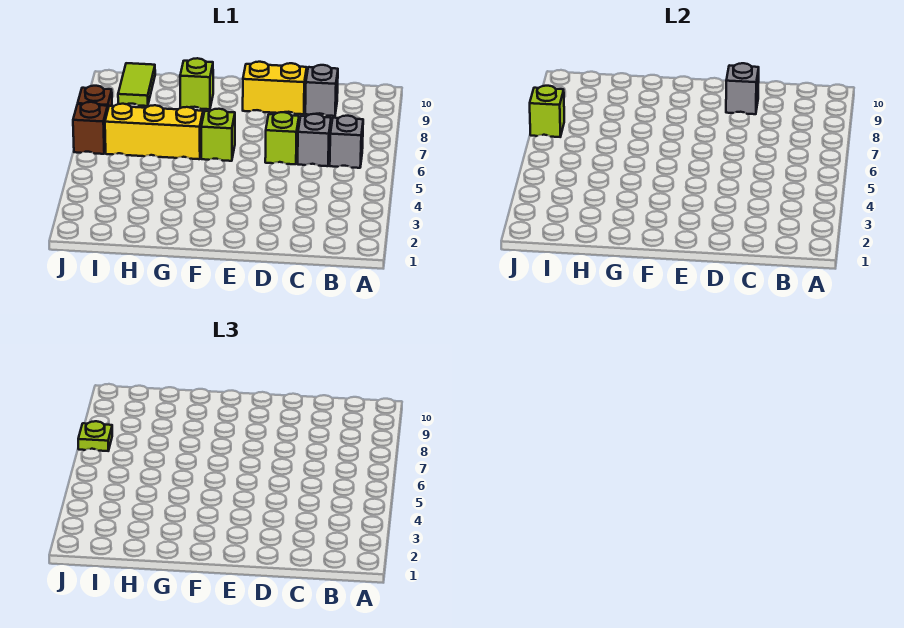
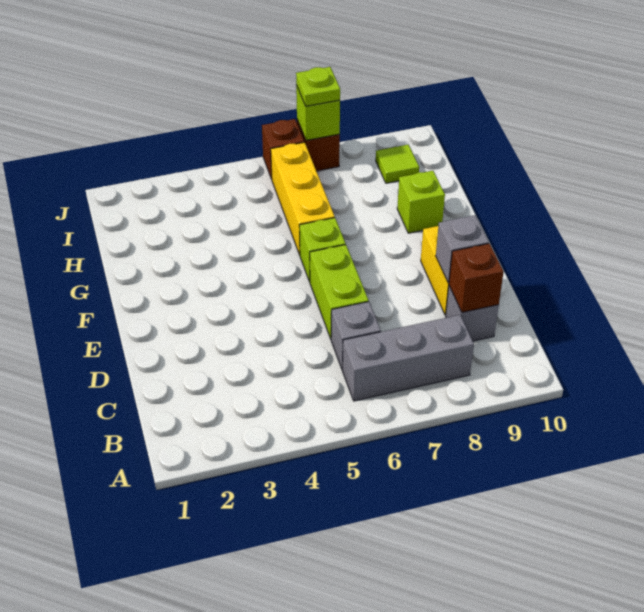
grey brick B6 level 1 -> grey brick B6:B8 level 1
none -> brown brick C9 level 2
lime brick D6 level 1 -> lime brick D6:E6 level 1
lime tile I9:I10 level 1 -> lime tile I9 level 1

